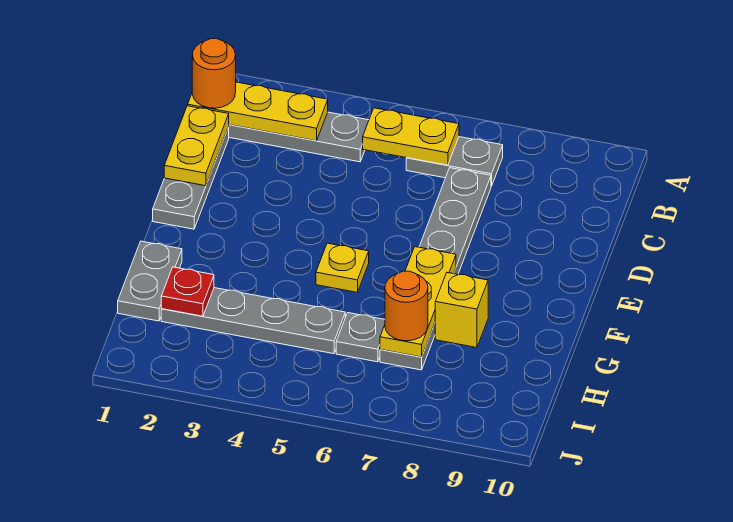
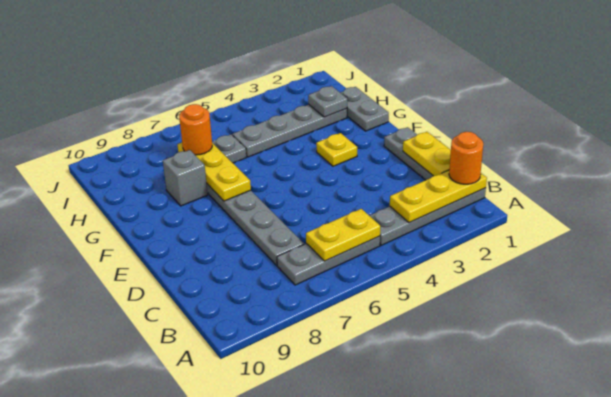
grey plate B6:B7 level 1 -> grey plate B5:B7 level 1
yellow plate F5 level 1 -> yellow plate F3 level 1
yellow brick G8 level 1 -> grey brick G8 level 1
red plate H2 level 2 -> grey plate H2 level 2

